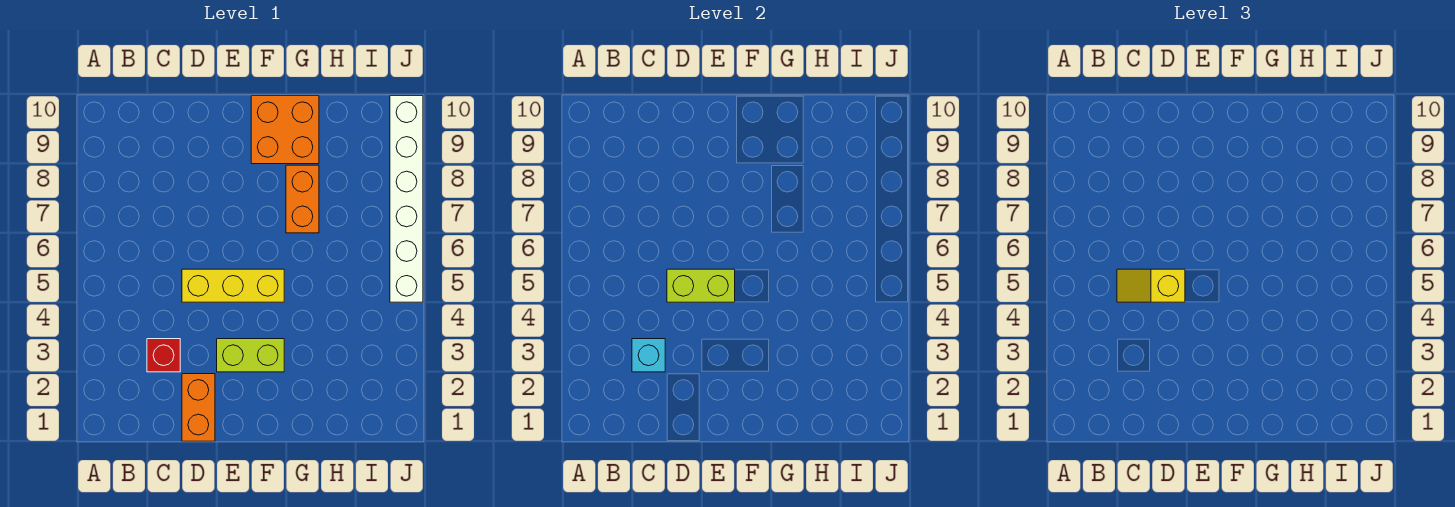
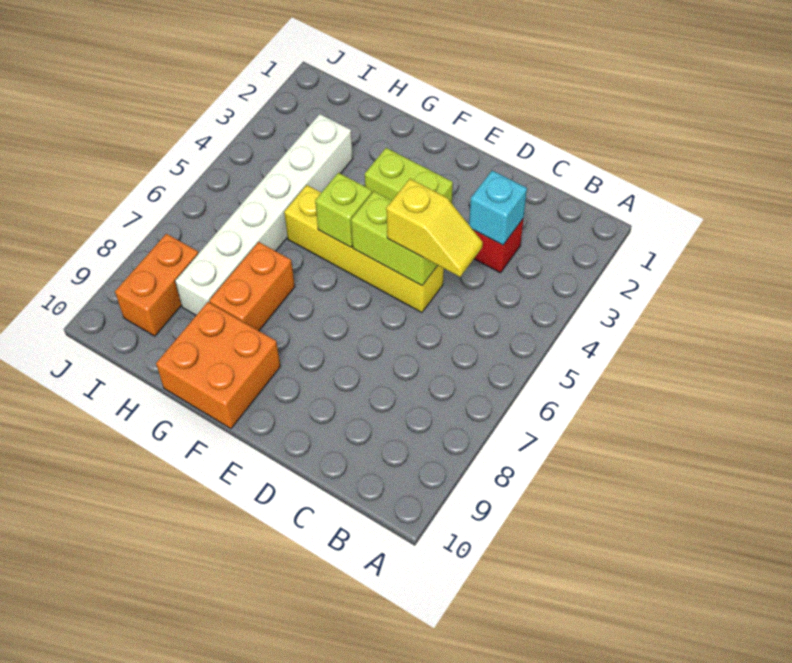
orange brick D1:D2 level 1 -> orange brick I8:I9 level 1
yellow brick D5:F5 level 1 -> yellow brick D5:G5 level 1
none -> lime brick F5 level 2
white brick J5:J10 level 1 -> white brick H3:H8 level 1

